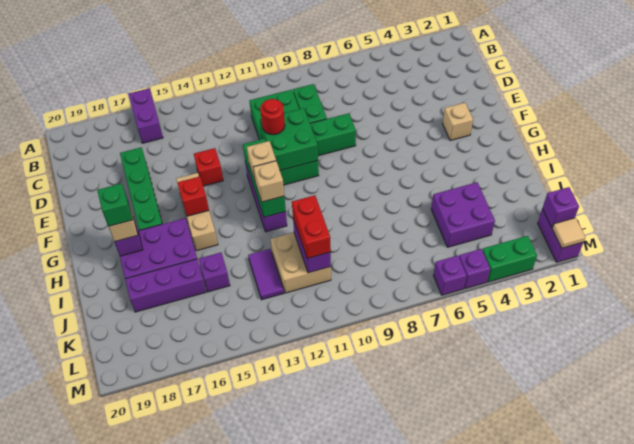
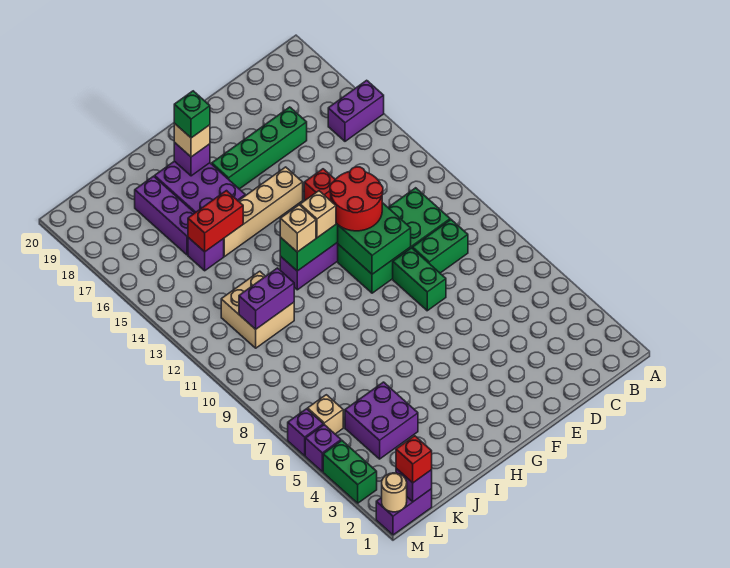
red round brick E11 level 3 -> red round brick E11:F12 level 3
tan brick F3 level 1 -> tan brick L6 level 1
tan brick F15:H15 level 1 -> tan brick F15:I15 level 1
red brick G15 level 2 -> red brick L1 level 3
red brick J11:K11 level 3 -> red brick I15:J15 level 2
purple tile J13:K13 level 1 -> none
tan tile M1 level 2 -> tan round brick M1 level 2

